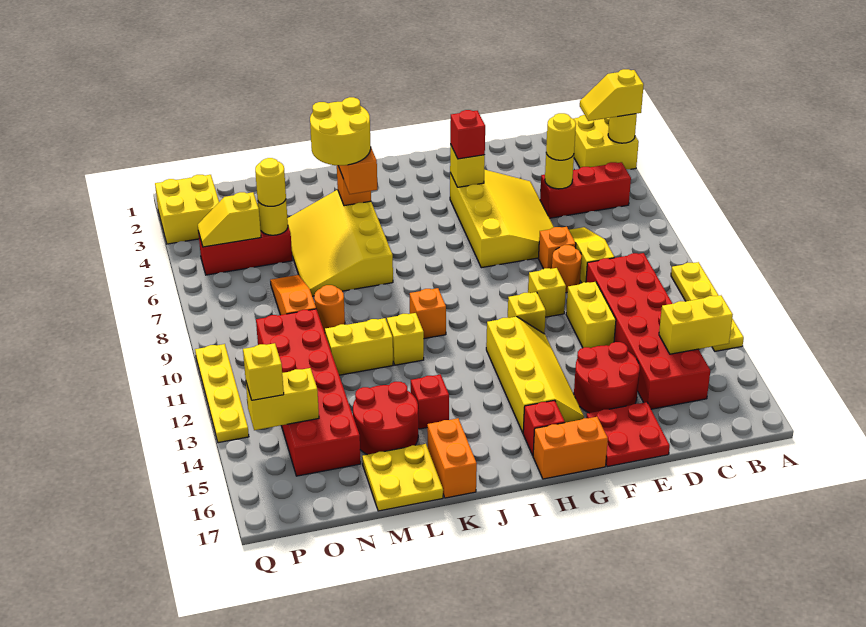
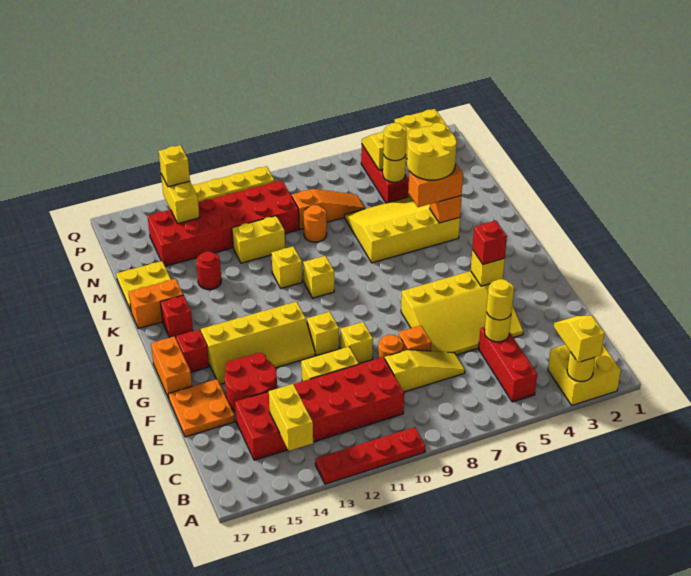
yellow plate A10:A13 level 1 -> red plate A10:A13 level 1
red plate E16:F17 level 1 -> orange plate E16:F17 level 1
orange brick J10 level 1 -> yellow brick J10 level 1
red brick K14 level 1 -> red brick J16 level 1
yellow brick L11:M11 level 1 -> yellow brick M11:M12 level 1
red round brick L14:M15 level 1 -> red round brick L14 level 1

